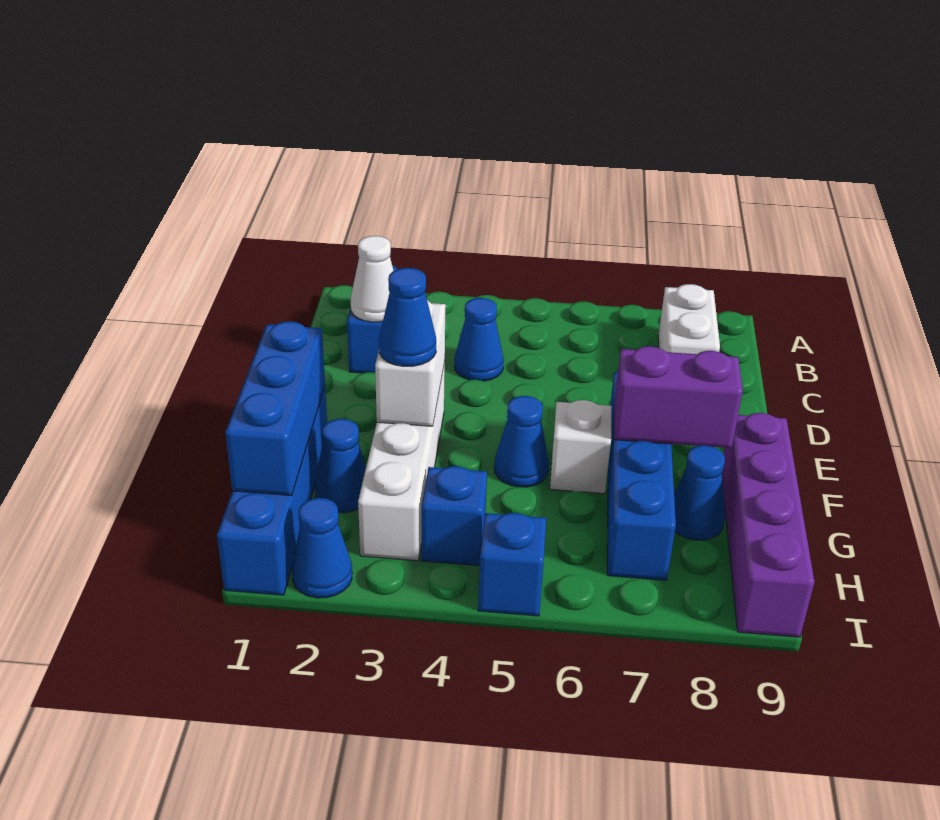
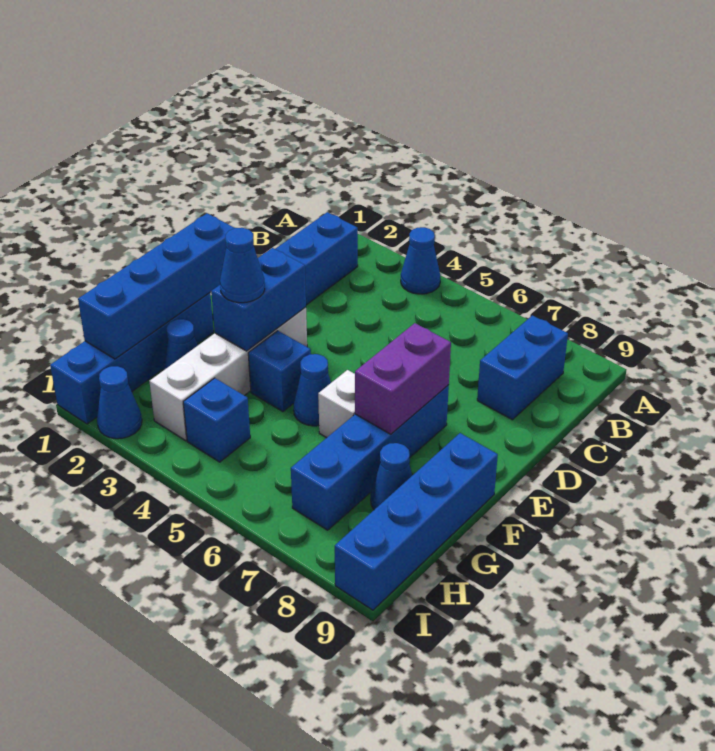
white brick B8:C8 level 1 -> blue brick B8:C8 level 1
white cone C2 level 2 -> none
blue cone C4 level 1 -> blue cone A4 level 1
white brick E3:F3 level 2 -> blue brick E3:F3 level 2
blue brick F1:H1 level 2 -> blue brick E1:H1 level 2
purple brick F7:F8 level 2 -> purple brick E7:F7 level 2
purple brick F9:I9 level 1 -> blue brick F9:I9 level 1
blue brick I5 level 1 -> blue brick F4 level 1

